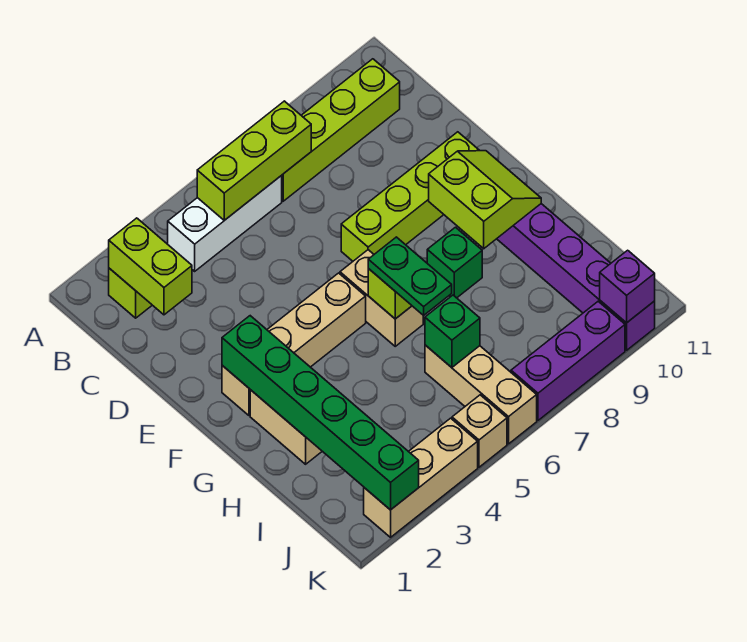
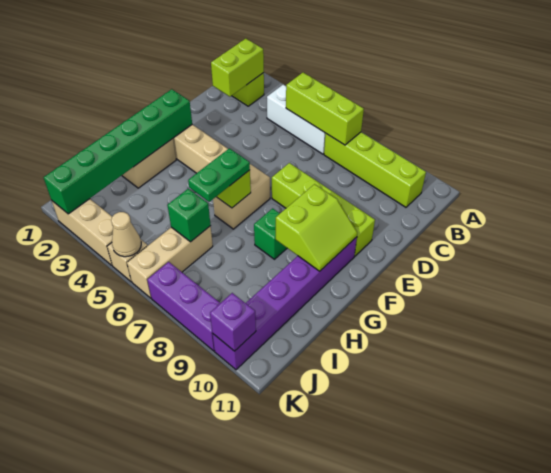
none -> tan cone K5 level 2

